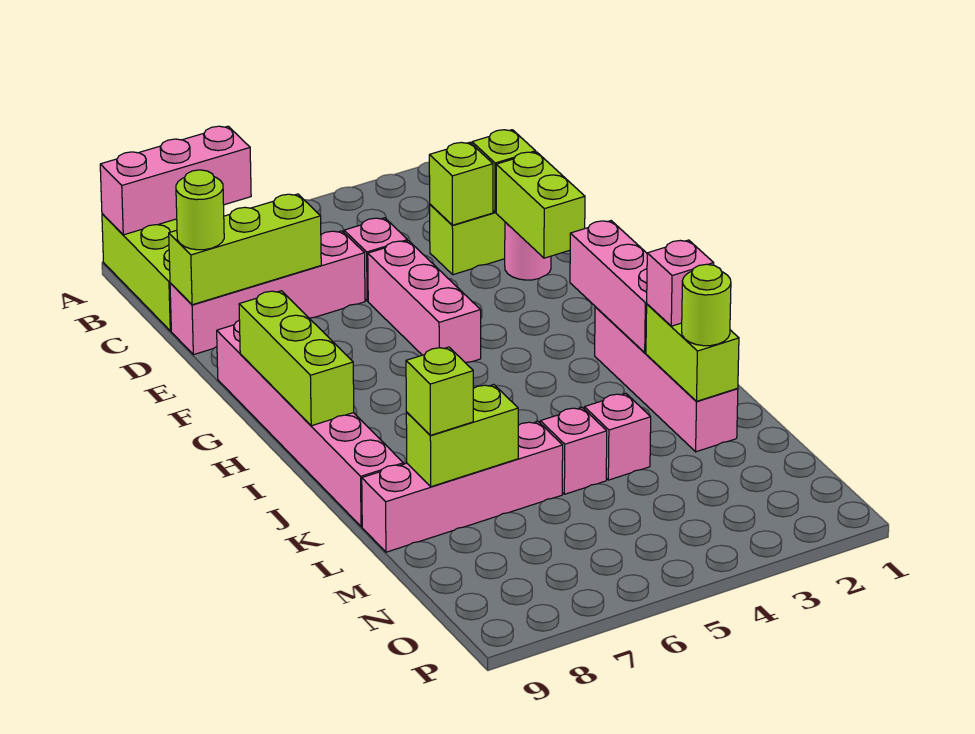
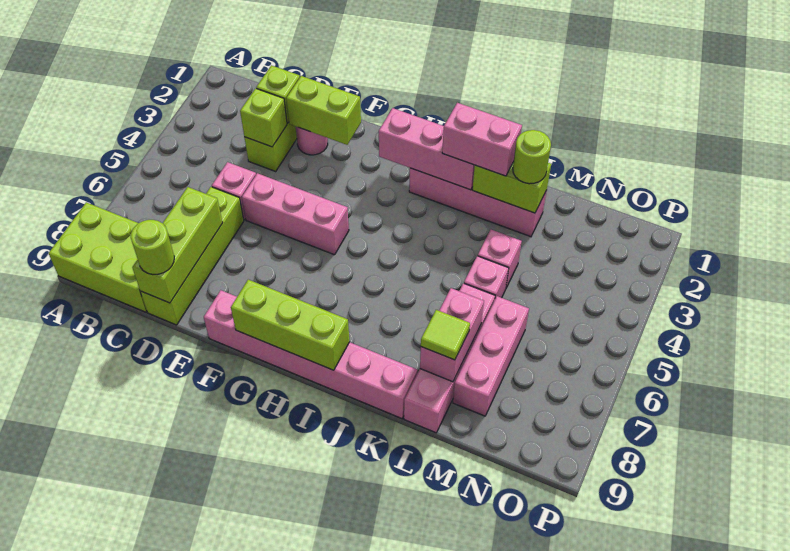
pink brick A7:A9 level 2 -> pink brick M6:M8 level 1
pink brick D6:D9 level 1 -> lime brick D6:D9 level 1
pink brick K2 level 3 -> pink brick J2:K2 level 3
lime brick L7:L8 level 2 -> pink brick L7:L8 level 2
lime brick L8 level 3 -> lime tile L8 level 3

